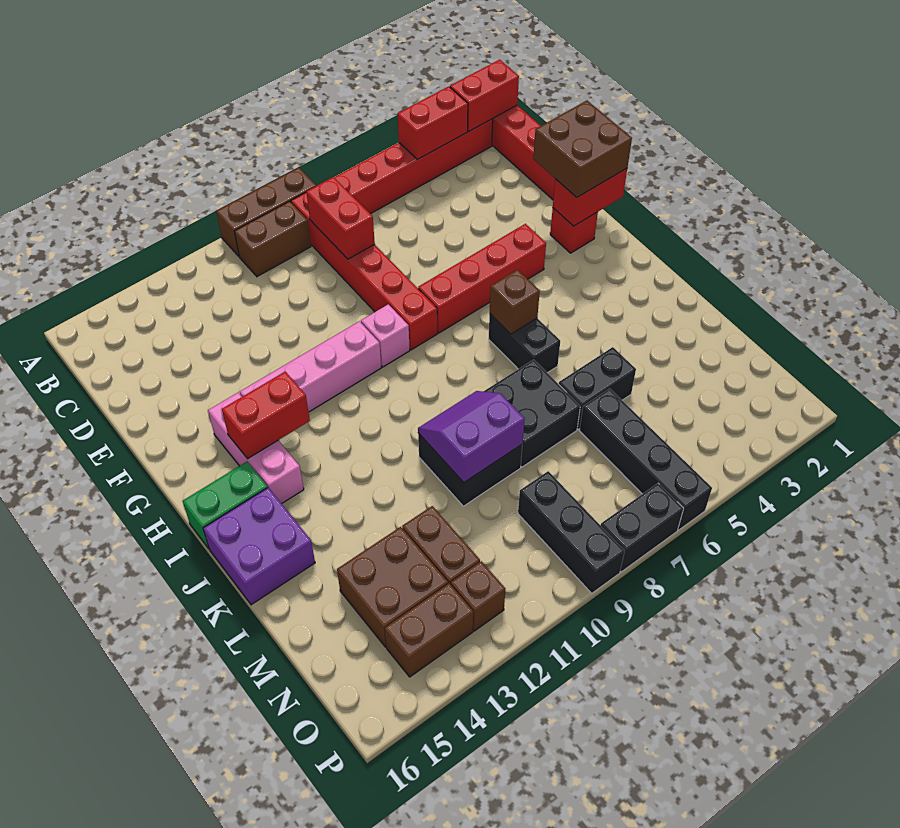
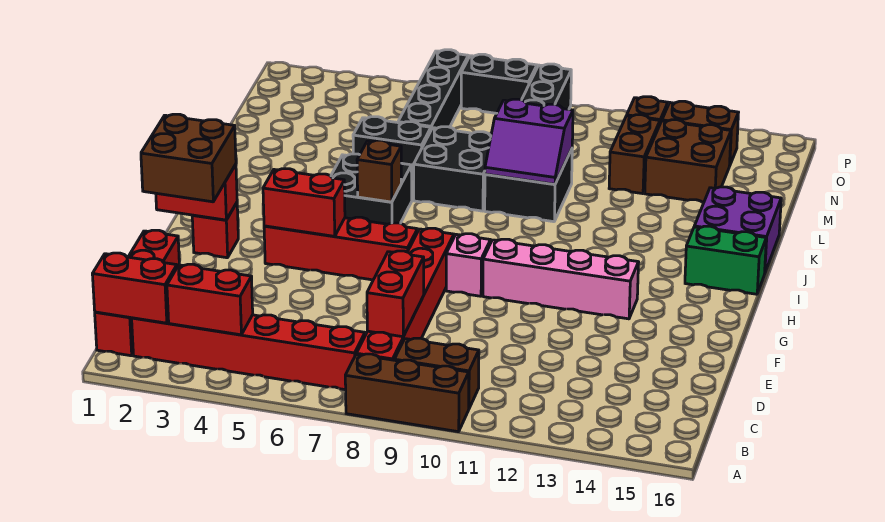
pink brick G14:I14 level 1 -> none
red brick H13:H14 level 2 -> red brick G4:G5 level 2
black brick I6:J6 level 1 -> black brick I5:J6 level 1

